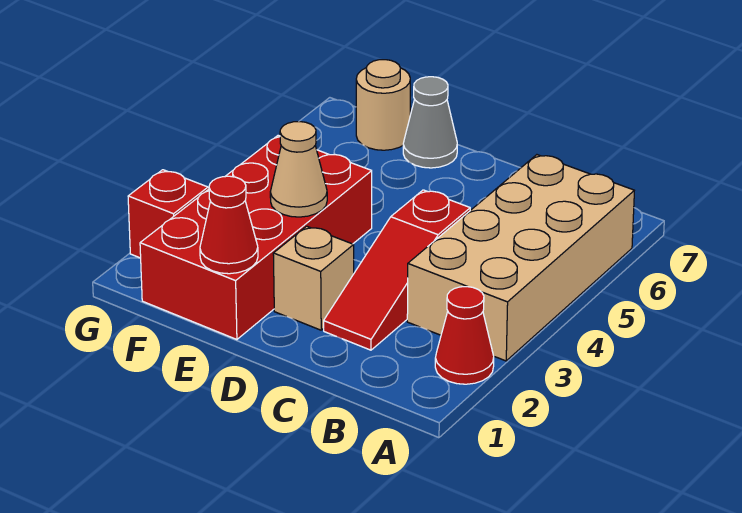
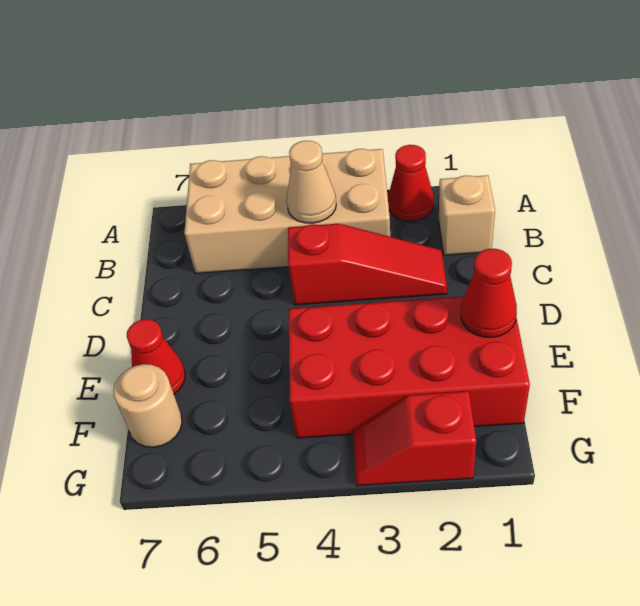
tan brick D2 level 1 -> tan brick B1 level 1
tan cone E3 level 2 -> tan cone B4 level 2
grey cone E7 level 1 -> red cone E7 level 1

